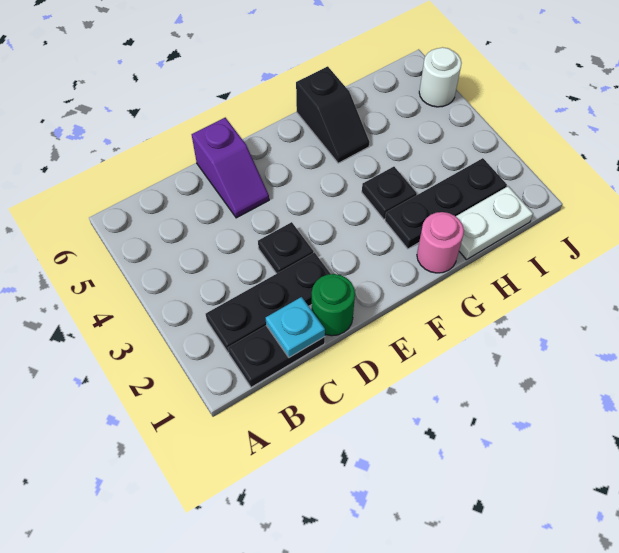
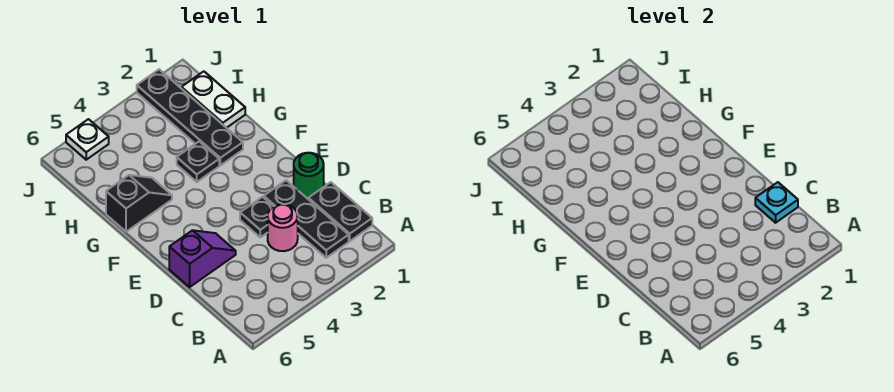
pink round brick G1 level 1 -> pink round brick C3 level 1
black plate G2:I2 level 1 -> black plate G2:J2 level 1
white round brick J5 level 1 -> white plate J5 level 1

